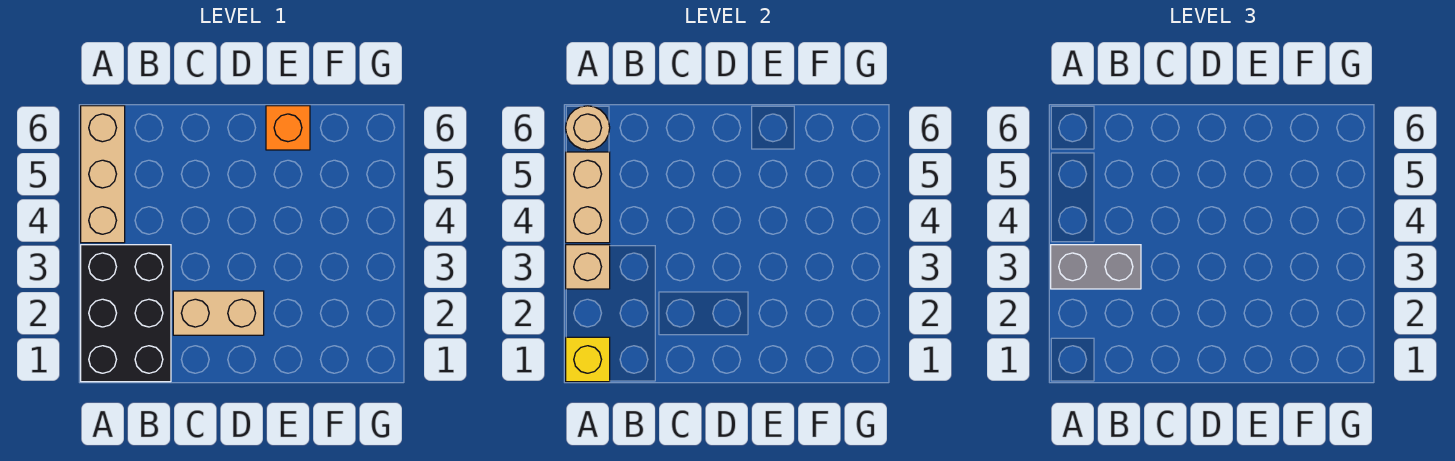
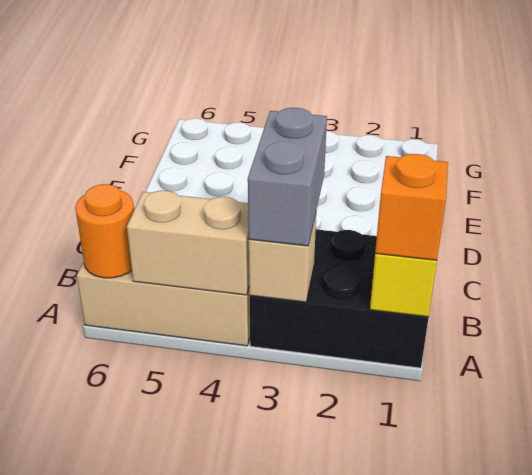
tan round brick A6 level 2 -> orange round brick A6 level 2
tan brick C2:D2 level 1 -> none
orange brick E6 level 1 -> orange brick A1 level 3

